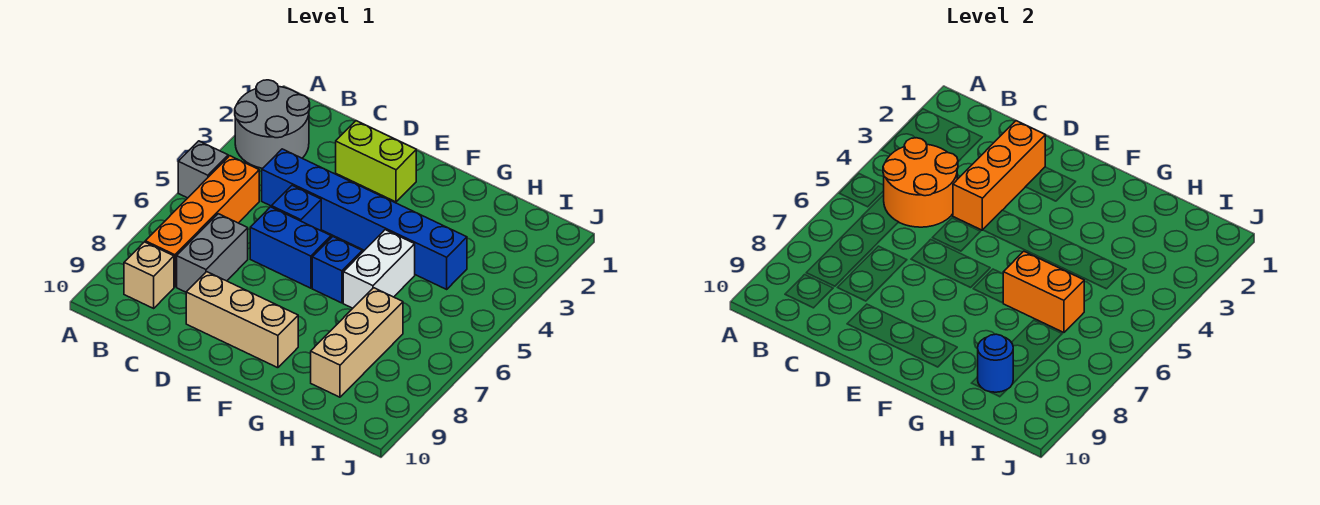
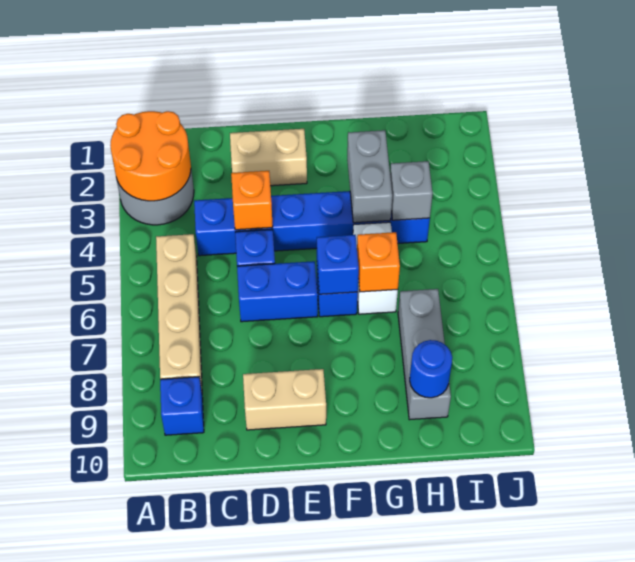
grey brick A5 level 1 -> grey brick H4 level 2
orange round brick B4:C5 level 2 -> orange round brick A2:B3 level 2
orange brick B5:B8 level 1 -> tan brick B5:B8 level 1
tan brick B9 level 1 -> blue brick B9 level 1
grey brick C7:C8 level 1 -> grey brick G3:G4 level 2
lime brick D2:E2 level 1 -> tan brick D2:E2 level 1
orange brick D2:D4 level 2 -> orange brick D4 level 2
tan brick D9:F9 level 1 -> tan brick D9:E9 level 1
none -> blue brick F6 level 2
orange brick G6:H6 level 2 -> orange brick G6 level 2
tan brick H7:H9 level 1 -> grey brick H7:H9 level 1

